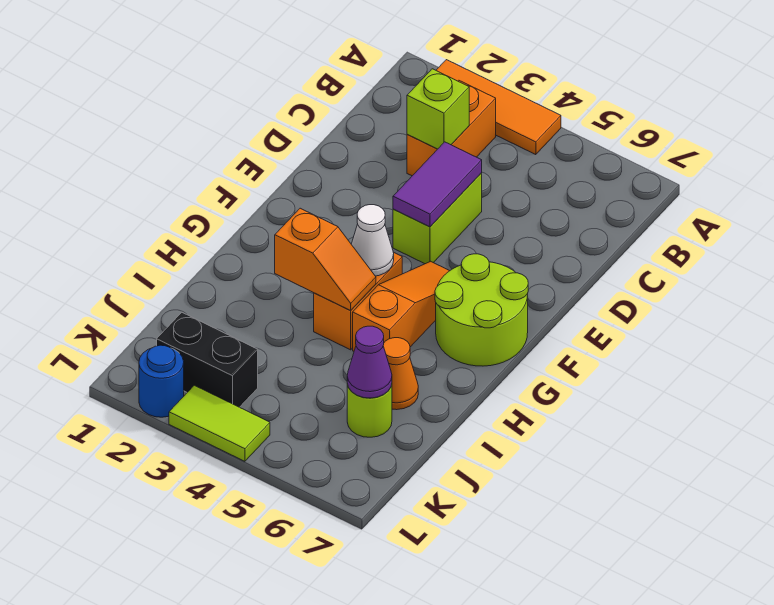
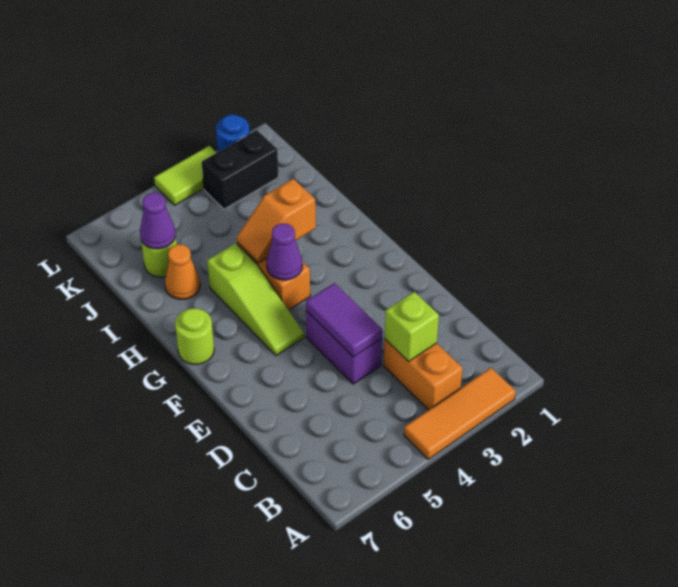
lime brick D4:E4 level 1 -> purple brick D4:E4 level 1
orange slope F5:H5 level 1 top H -> lime slope F5:H5 level 1 top H
lime round brick F6:G7 level 1 -> lime round brick G7 level 1
white cone G4 level 2 -> purple cone G4 level 2

